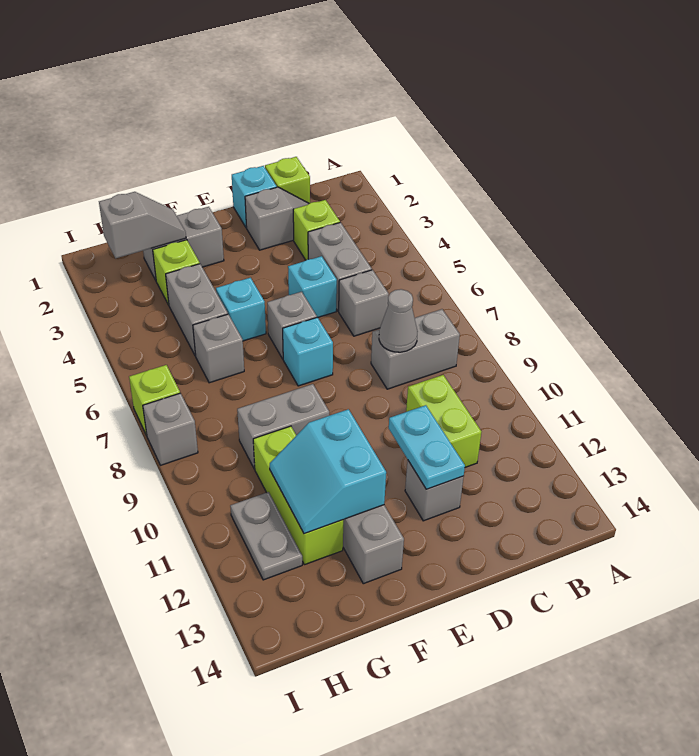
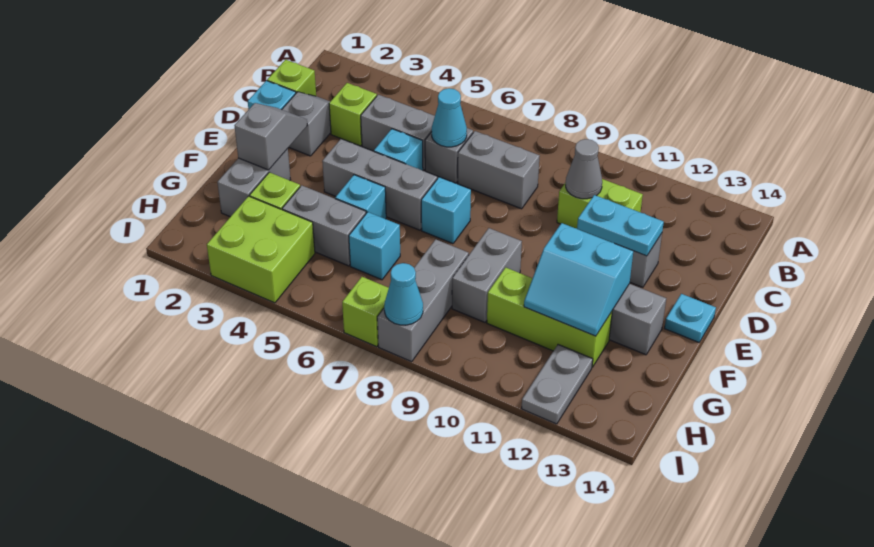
grey brick B8:C8 level 1 -> grey brick C7:C8 level 1
none -> cyan cone C6 level 2
grey cone C8 level 2 -> grey cone C10 level 2
grey brick E6 level 1 -> grey brick E4:E6 level 1
none -> cyan plate E14 level 1
grey slope G2:H2 level 2 top H -> grey slope E2:F2 level 2 top F
grey brick G6 level 1 -> cyan brick G6 level 1
none -> lime brick H3:I4 level 1
grey plate H11:H12 level 1 -> grey plate H12:I12 level 1
grey brick I8 level 1 -> grey brick G8:I8 level 1
none -> cyan cone I8 level 2

